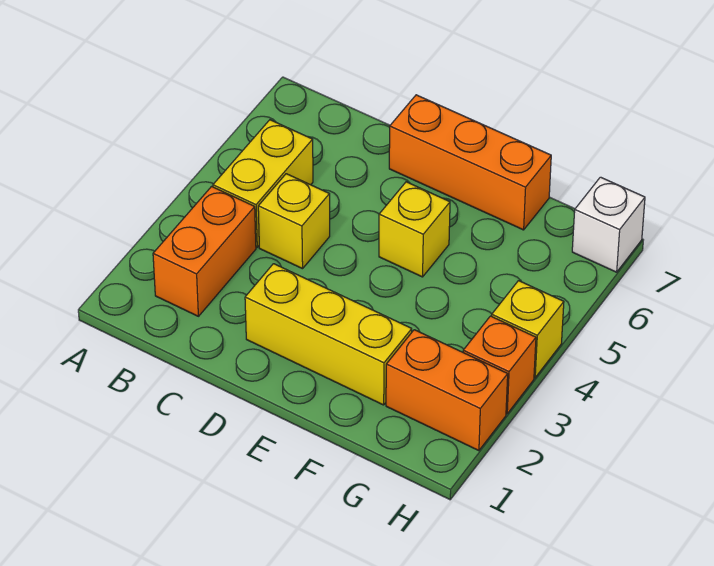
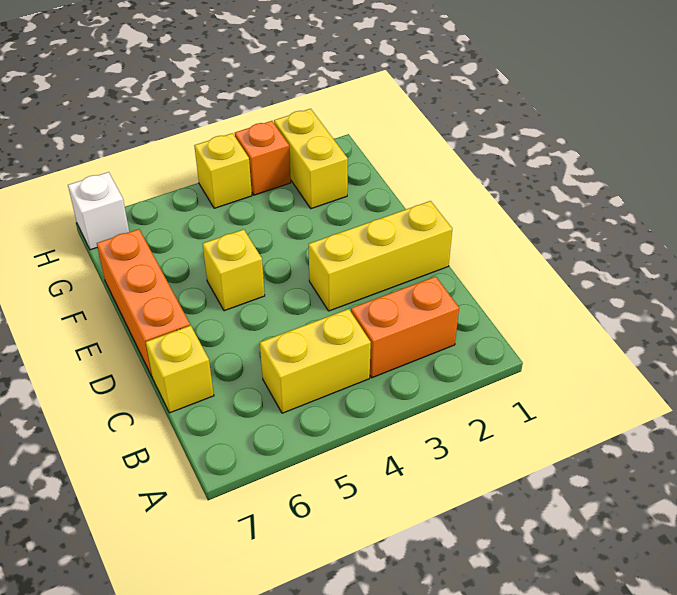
yellow brick C4 level 1 -> yellow brick C7 level 1
yellow brick D2:F2 level 1 -> yellow brick D1:D3 level 1
orange brick G2:H2 level 1 -> yellow brick G2:H2 level 1

